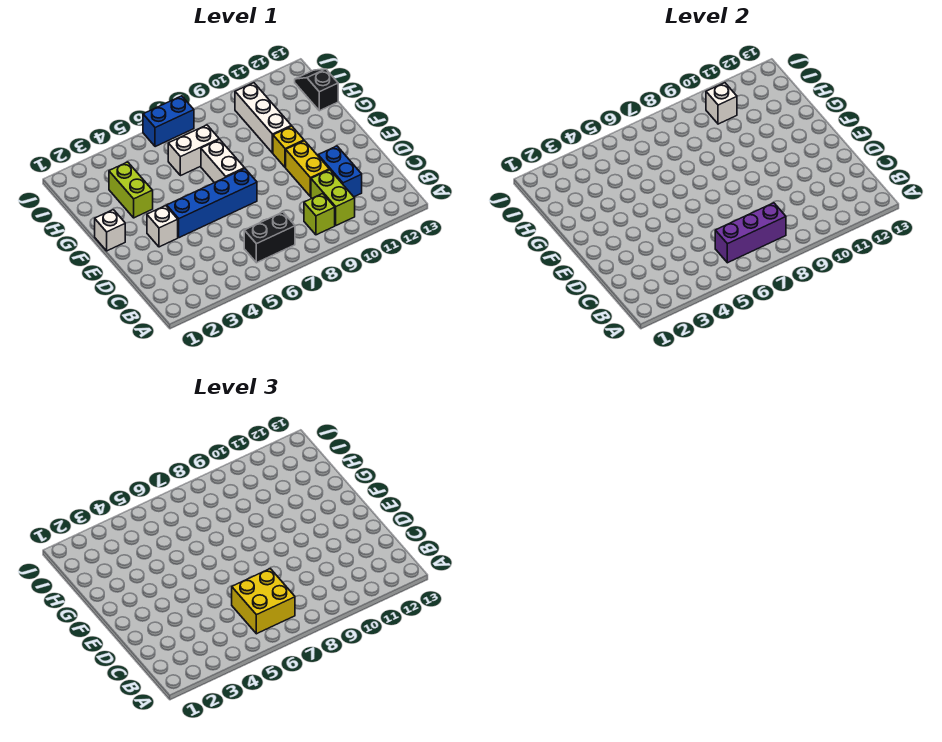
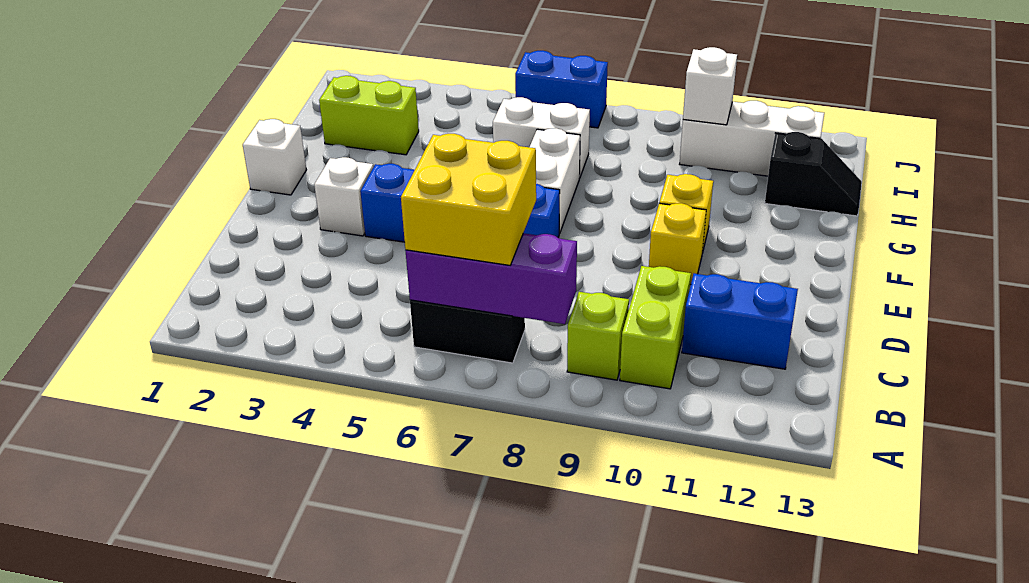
blue brick C11:D11 level 1 -> blue brick C11:C12 level 1
yellow brick D10:E10 level 1 -> yellow brick E10 level 1
lime brick G3:H3 level 1 -> lime brick H2:H3 level 1
white brick G10:I10 level 1 -> white brick I10:I12 level 1
black slope H13:I13 level 1 top H -> black slope H12:H13 level 1 top 12

